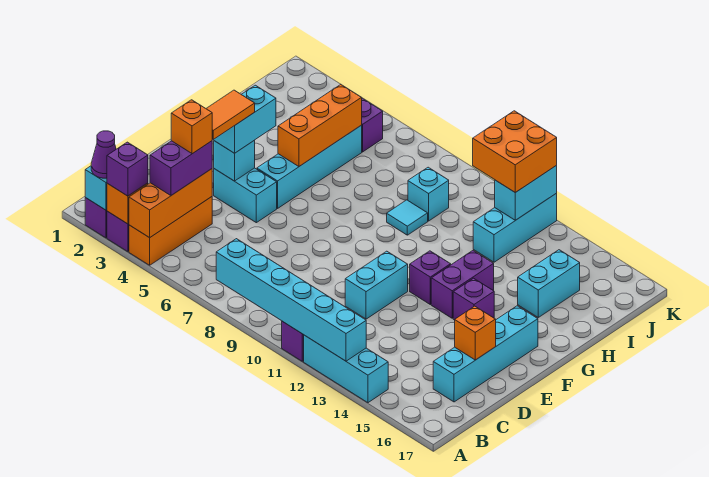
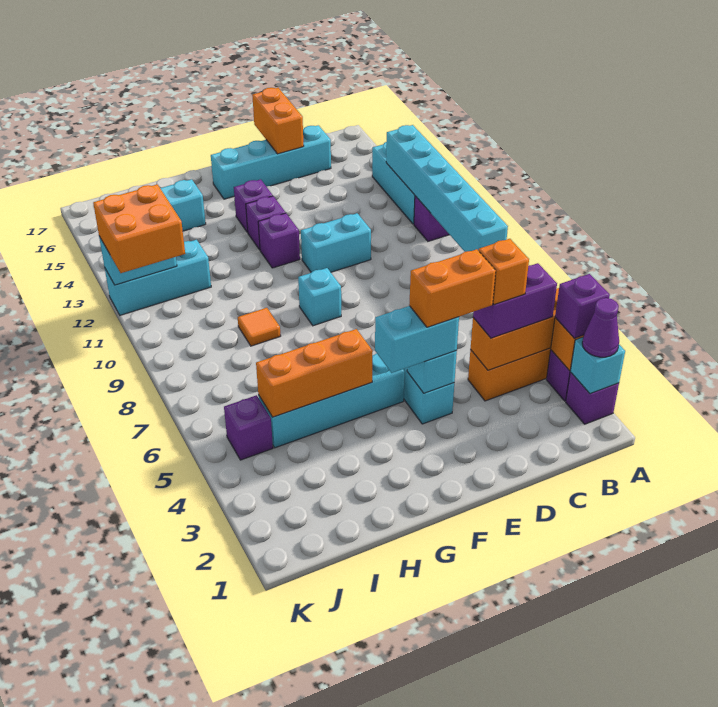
orange tile D4:E4 level 4 -> orange brick D4:E4 level 4
orange brick D16 level 2 -> orange brick D16:D17 level 2
purple brick F13:G13 level 1 -> purple brick F13 level 1
cyan tile H9 level 1 -> orange tile H9 level 1
cyan brick I9 level 1 -> cyan brick F9 level 1

